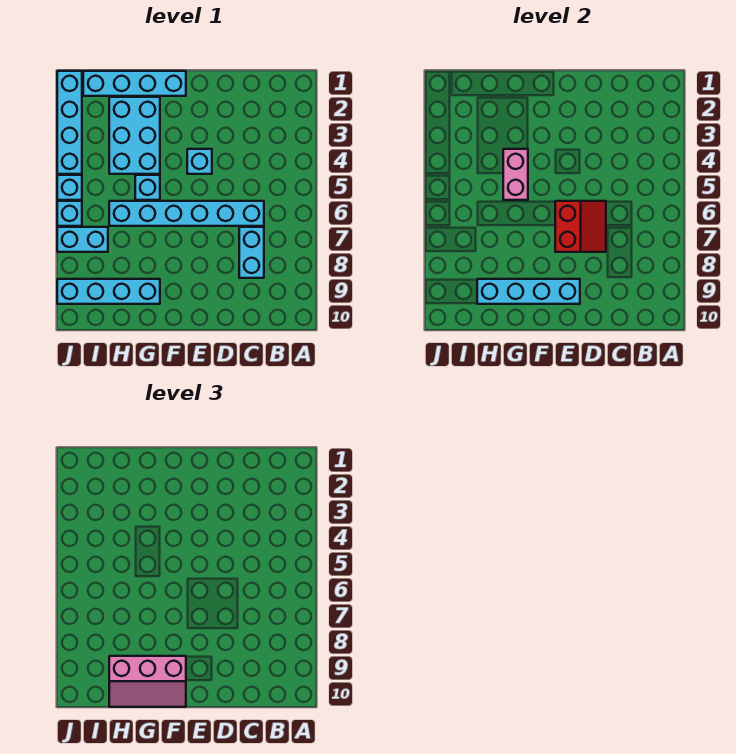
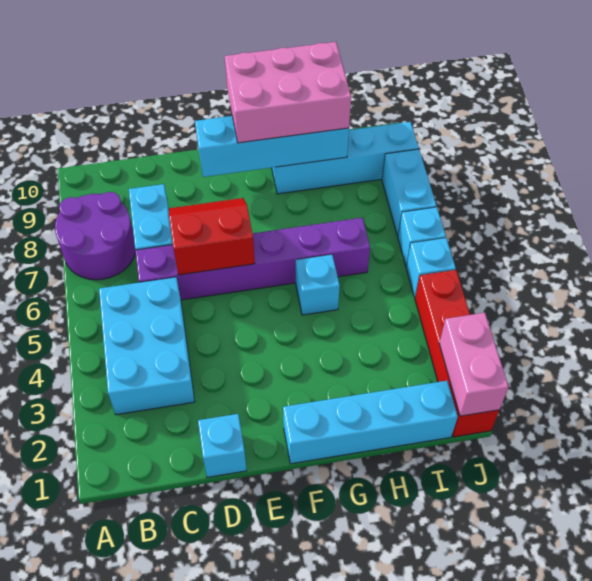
none -> purple round brick A7:B8 level 1
cyan brick C6:H6 level 1 -> purple brick C6:H6 level 1
red slope D6:E7 level 2 top E -> red slope D6:E7 level 2 top 6
cyan brick E4 level 1 -> cyan brick D1 level 1
pink slope F9:H10 level 3 top 9 -> pink brick F9:H10 level 3
cyan brick G2:H4 level 1 -> cyan brick B3:C5 level 1
pink brick G4:G5 level 2 -> pink brick J1:J2 level 2
cyan brick I7:J7 level 1 -> cyan brick J7:J8 level 1
cyan brick J1:J4 level 1 -> red brick J1:J4 level 1

